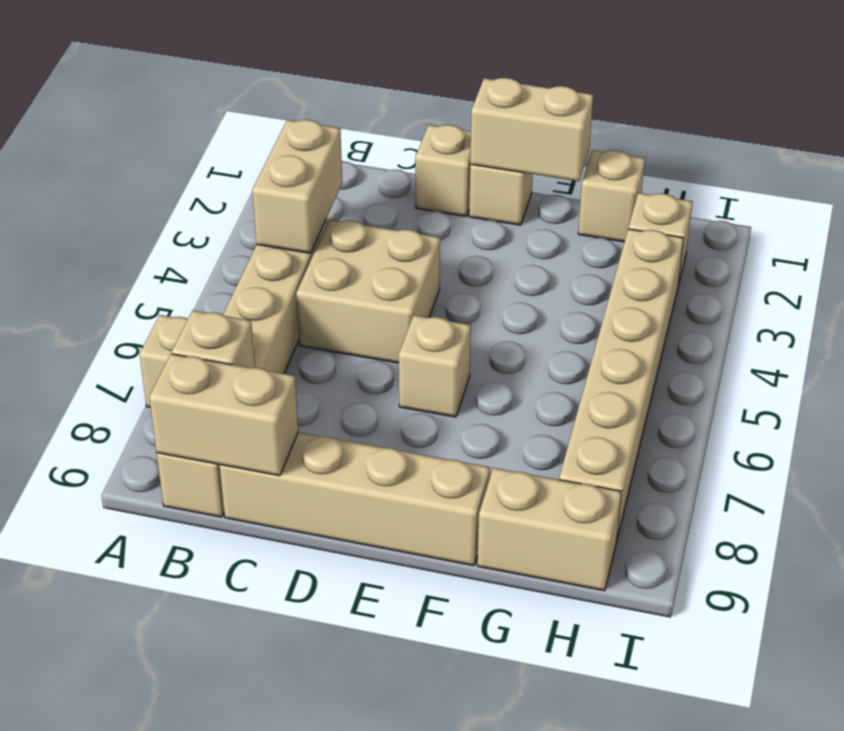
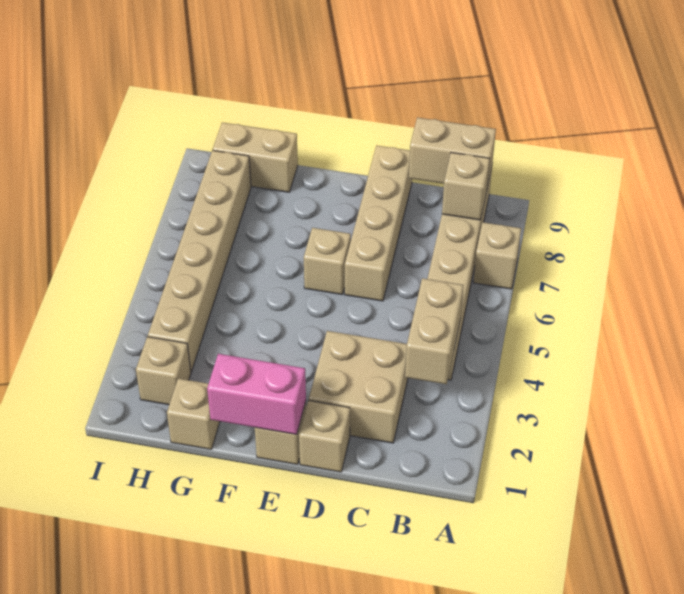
tan brick C4:D5 level 1 -> tan brick C2:D3 level 1
tan brick C9:F9 level 1 -> tan brick D6:D9 level 1
tan brick E1:F1 level 2 -> pink brick E1:F1 level 2

